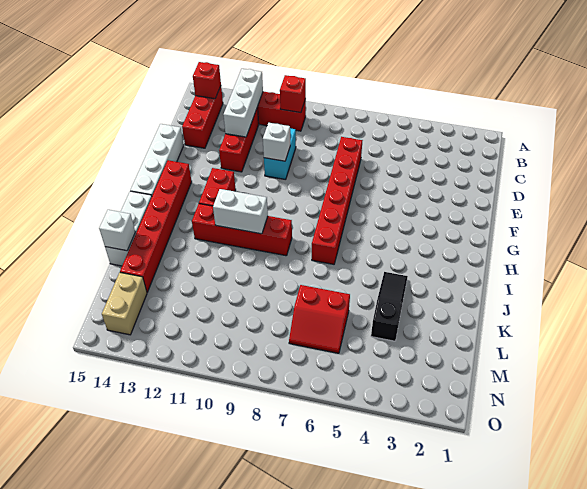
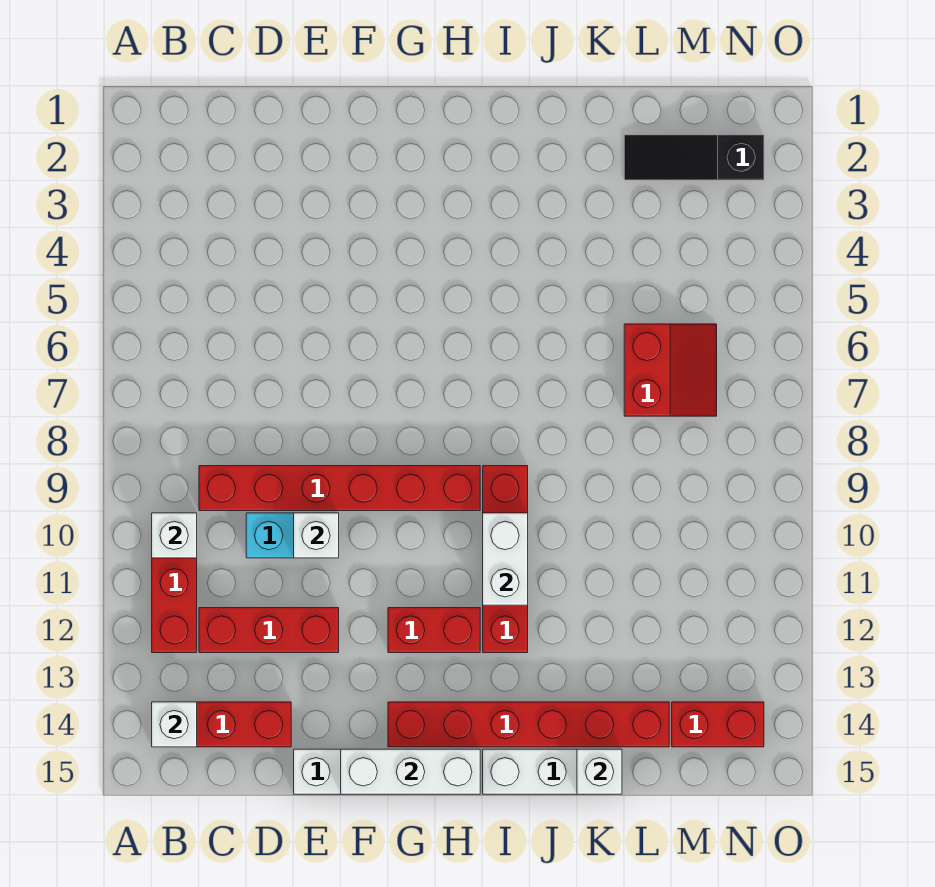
red brick B10 level 2 -> white brick B10 level 2
white brick B12:D12 level 2 -> white brick F15:H15 level 2
red brick B14 level 2 -> white brick B14 level 2
red brick D7:I7 level 1 -> red brick C9:H9 level 1
black slope J4:L4 level 1 top L -> black slope L2:N2 level 1 top N
tan brick M14:N14 level 1 -> red brick M14:N14 level 1

